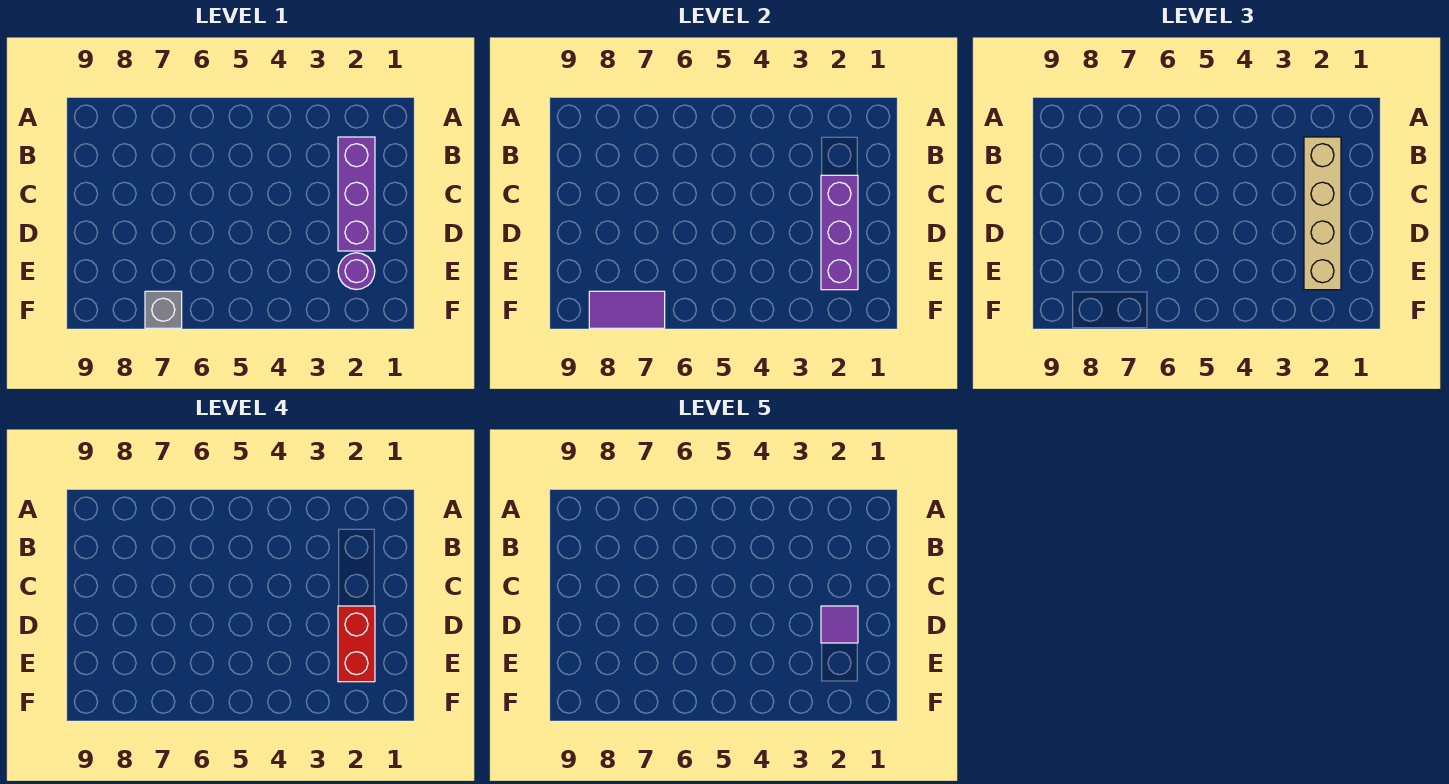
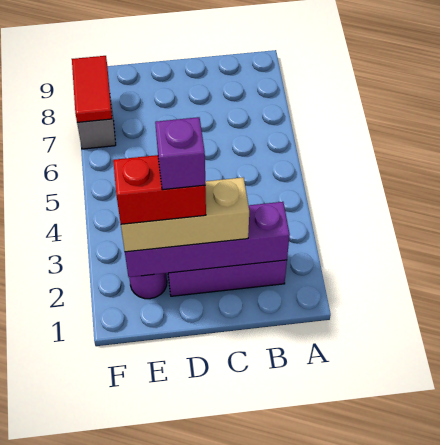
tan brick B2:E2 level 3 -> tan brick C2:E2 level 3
purple brick C2:E2 level 2 -> purple brick B2:E2 level 2
purple tile D2 level 5 -> purple brick D2 level 5
purple tile F7:F8 level 2 -> red tile F7:F8 level 2

